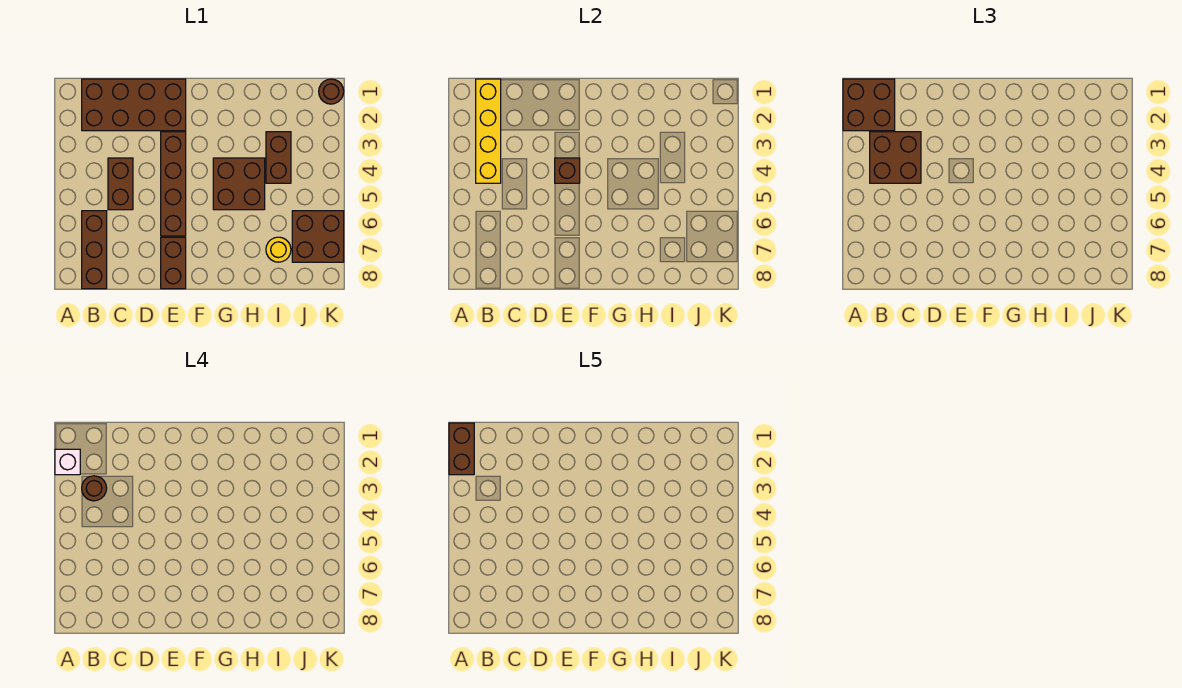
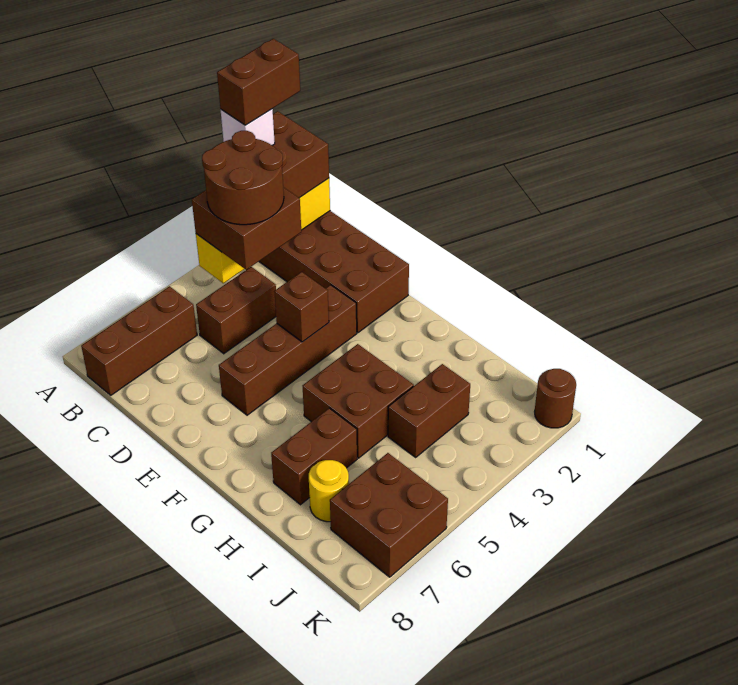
brown round brick B3 level 4 -> brown round brick B3:C4 level 4
brown brick E7:E8 level 1 -> brown brick H6:H7 level 1

